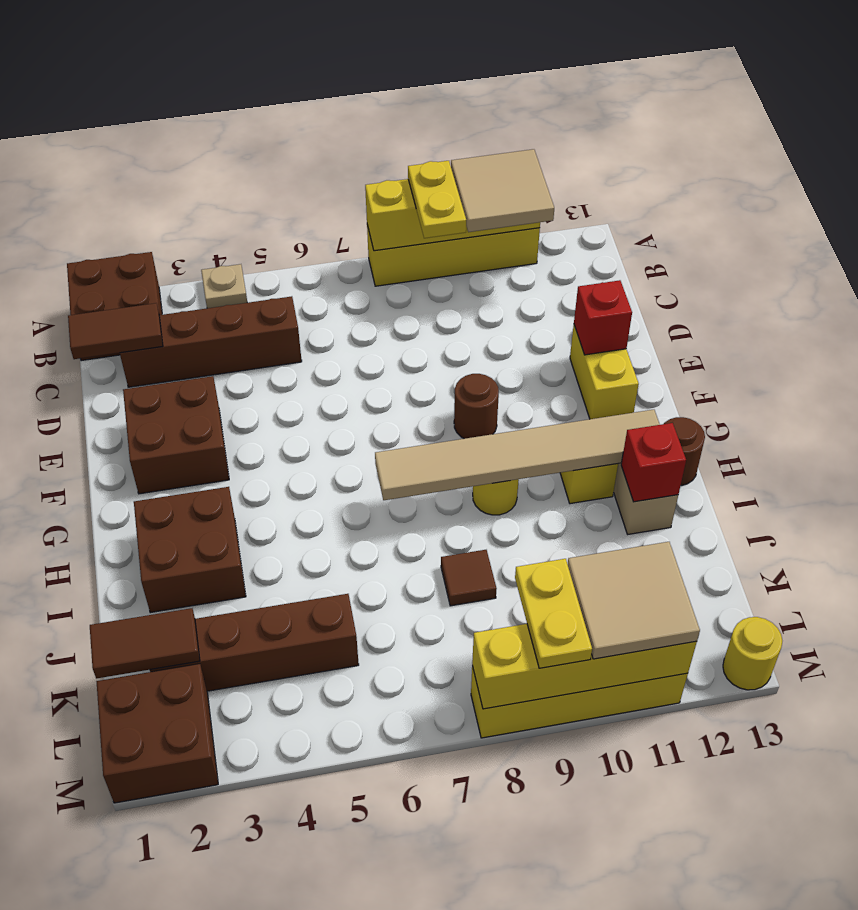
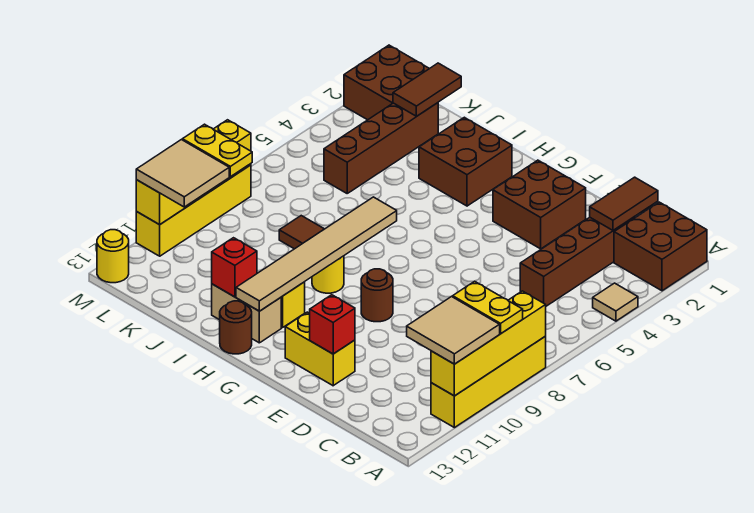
tan plate A4 level 1 -> tan tile A4 level 1

